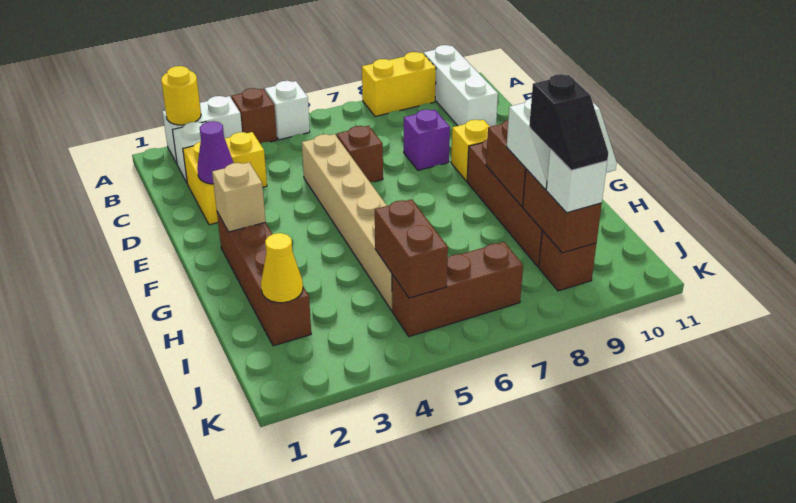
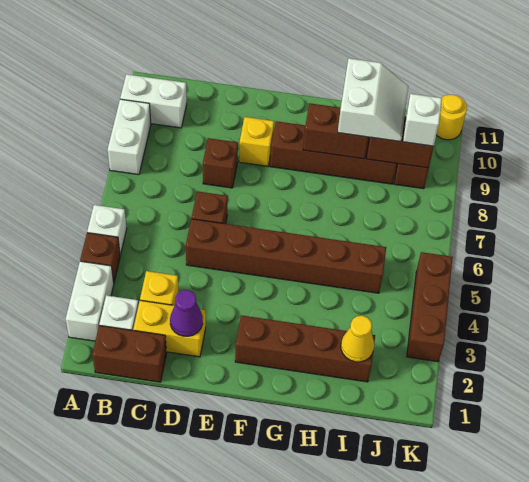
yellow round brick A2 level 2 -> yellow round brick K11 level 1
yellow brick A8:A9 level 1 -> white brick A8:A9 level 1
white brick A10:C10 level 1 -> white brick A10:B10 level 1
tan brick D5:I5 level 1 -> brown brick D5:I5 level 1
purple brick D8 level 1 -> brown brick D8 level 1
tan brick F2 level 2 -> none
brown brick I5:J5 level 2 -> brown brick B1:C1 level 1
black slope I9:J9 level 4 top I -> none
brown brick J5:J7 level 1 -> brown brick K3:K5 level 1

